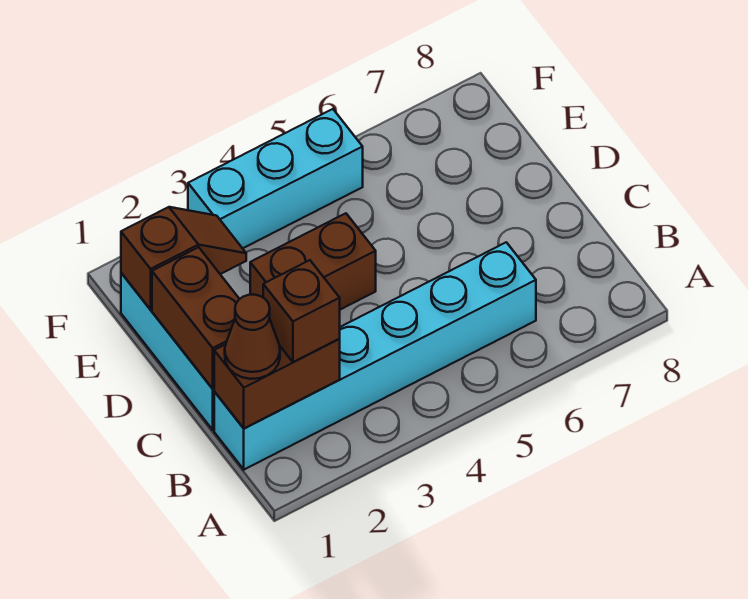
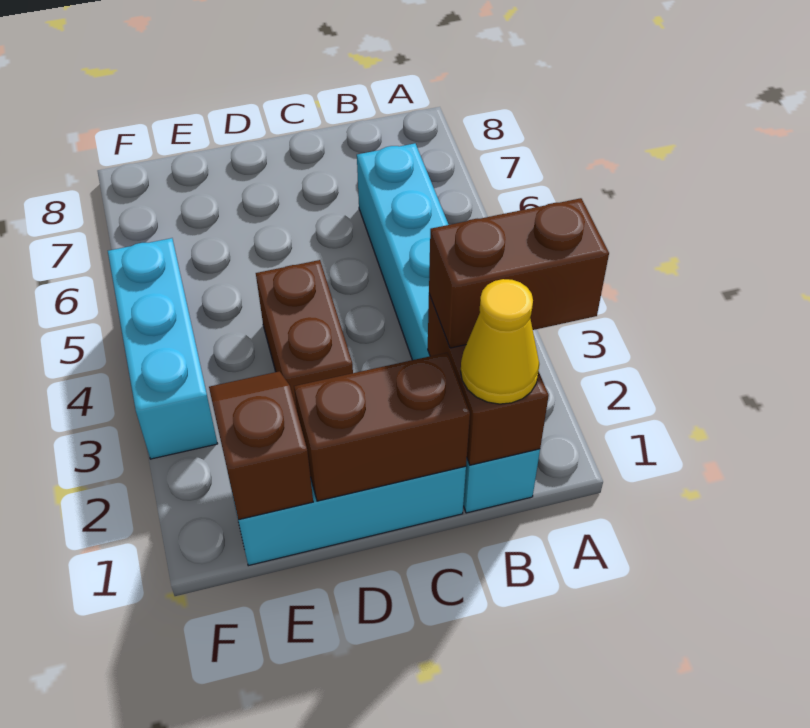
brown cone B1 level 3 -> yellow cone B1 level 3
brown brick B2 level 3 -> brown brick A2:B2 level 3

